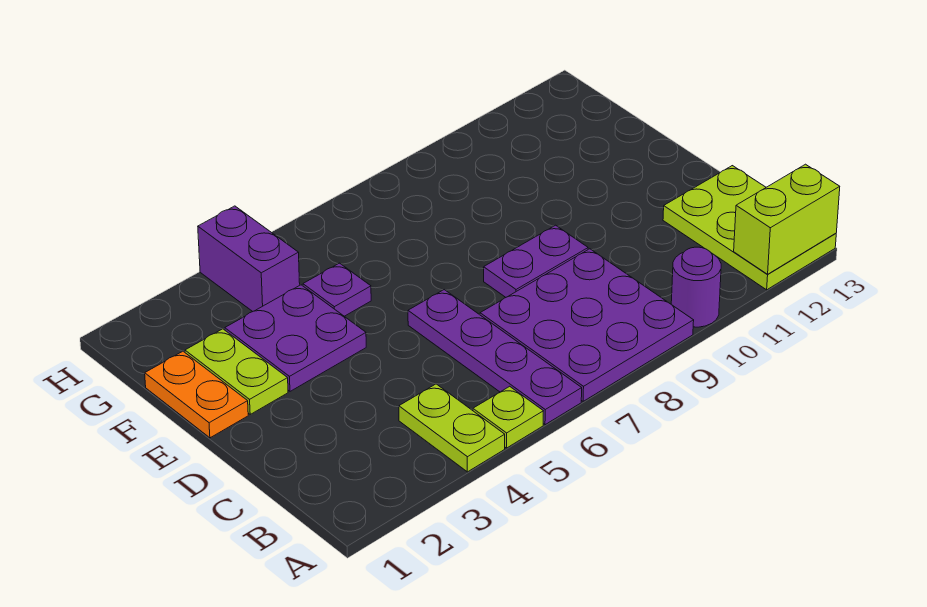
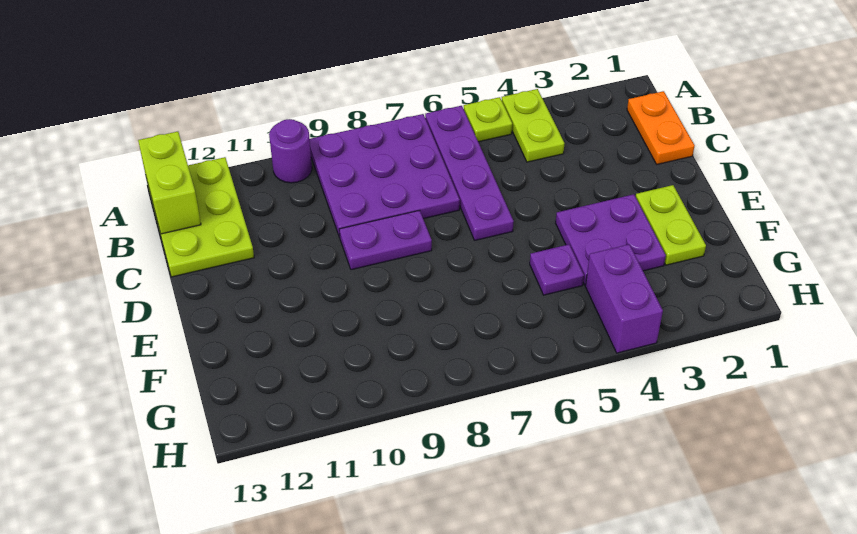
lime brick A12:A13 level 2 -> lime brick A13:B13 level 2
orange plate E1:F1 level 1 -> orange plate B1:C1 level 1

